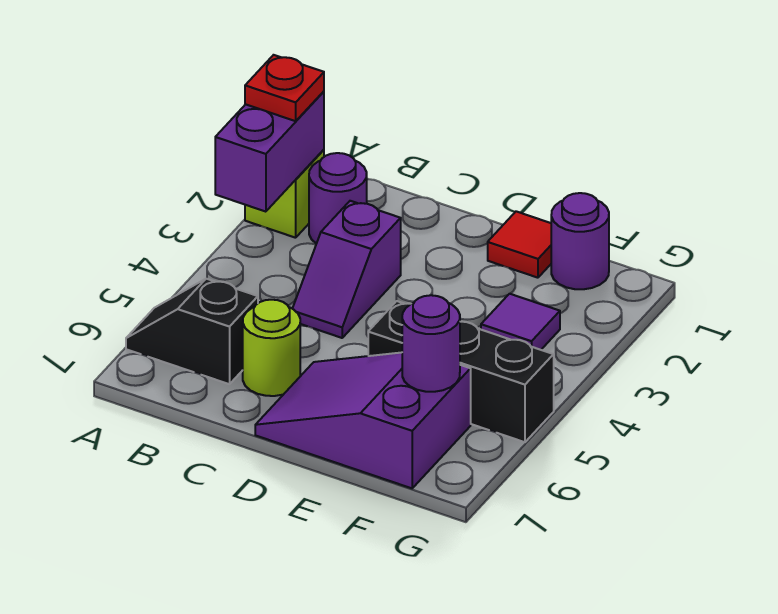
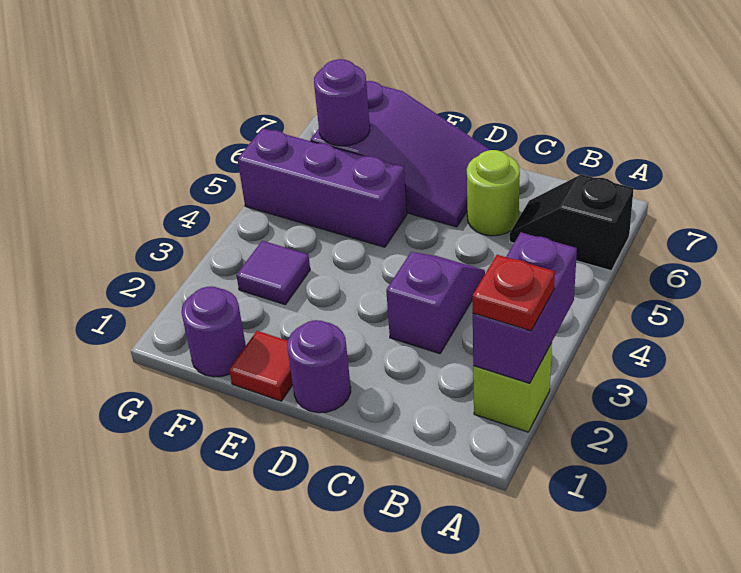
black slope A6:B6 level 1 top B -> black slope A6:B6 level 1 top A
purple round brick B2 level 1 -> purple round brick D1 level 1
black brick E5:G5 level 1 -> purple brick E5:G5 level 1

